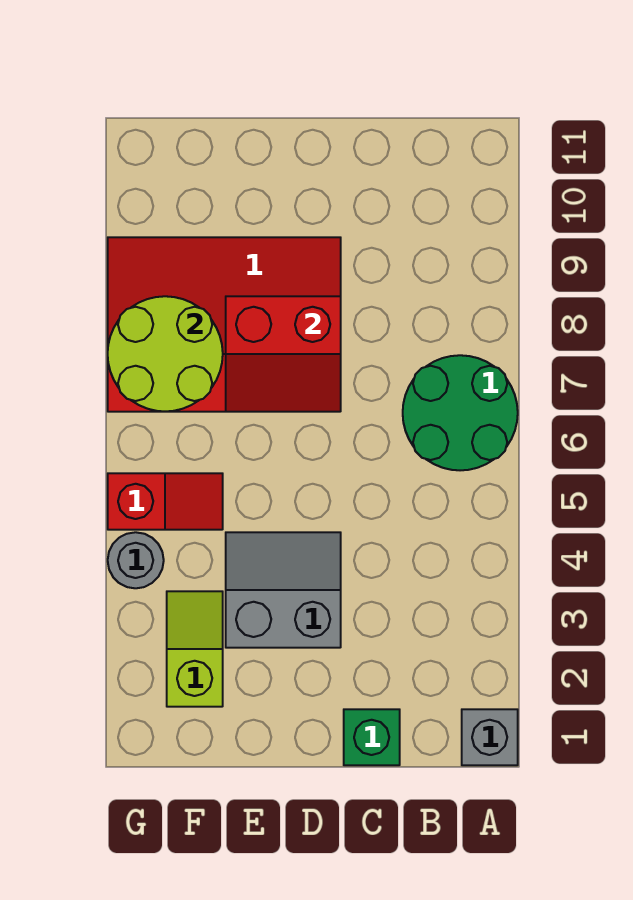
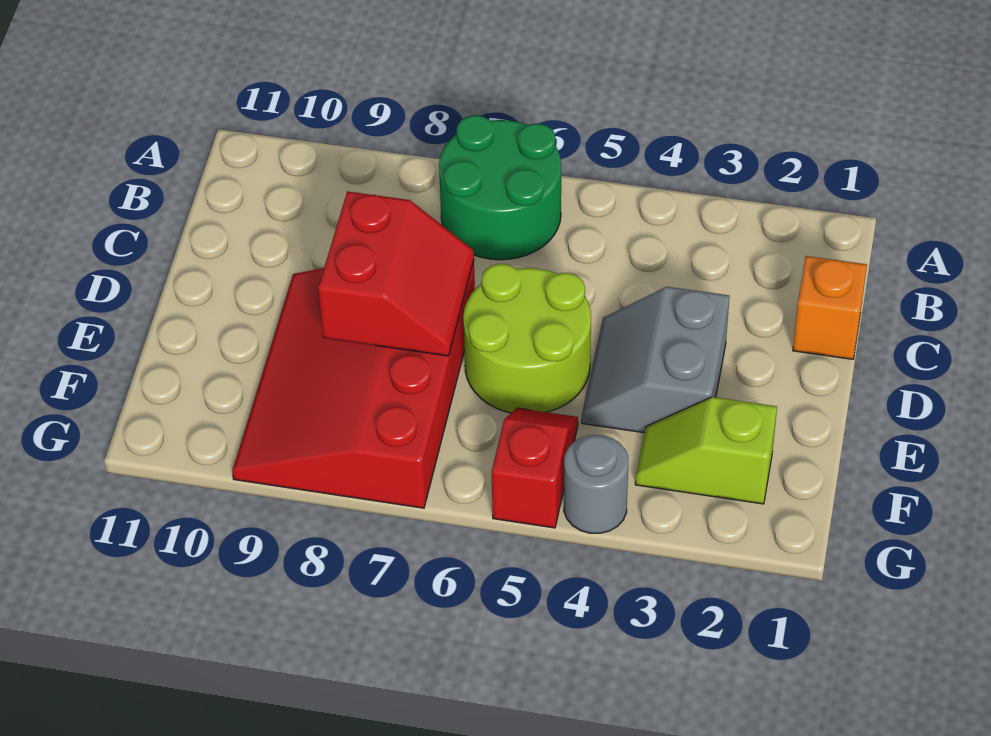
grey brick A1 level 1 -> none
green brick C1 level 1 -> orange brick C1 level 1
lime round brick F7:G8 level 2 -> lime round brick D5:E6 level 1

